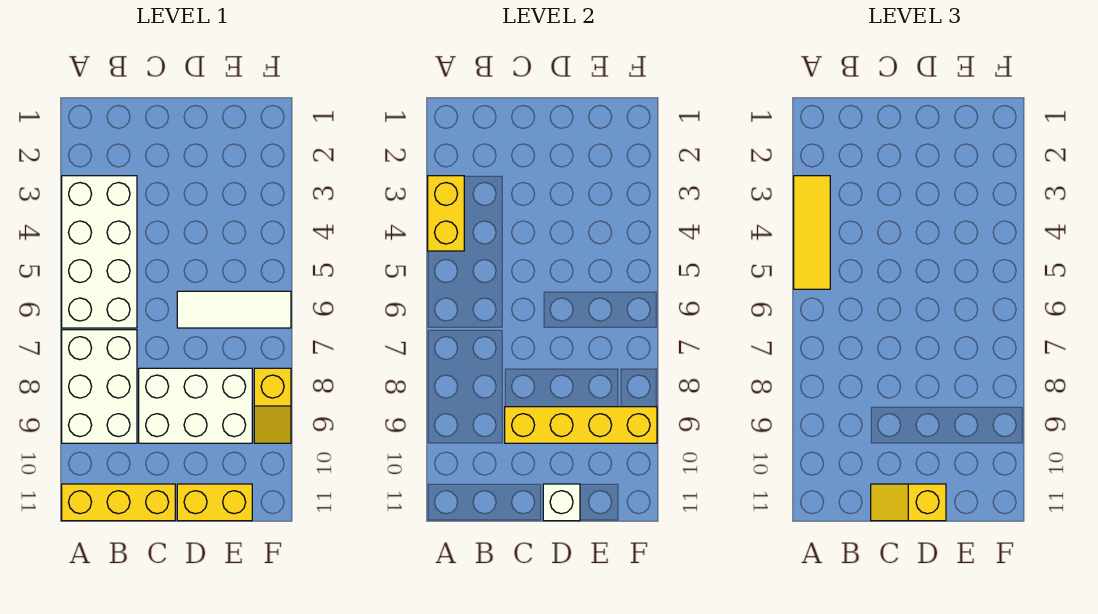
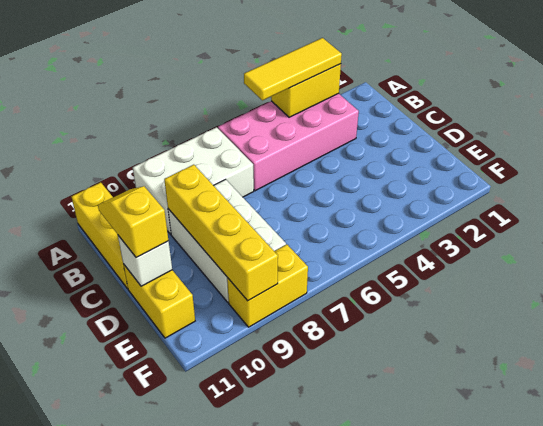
white brick A3:B6 level 1 -> pink brick A3:B6 level 1
white tile D6:F6 level 1 -> none
yellow slope F8:F9 level 1 top 8 -> yellow brick F8:F9 level 1

